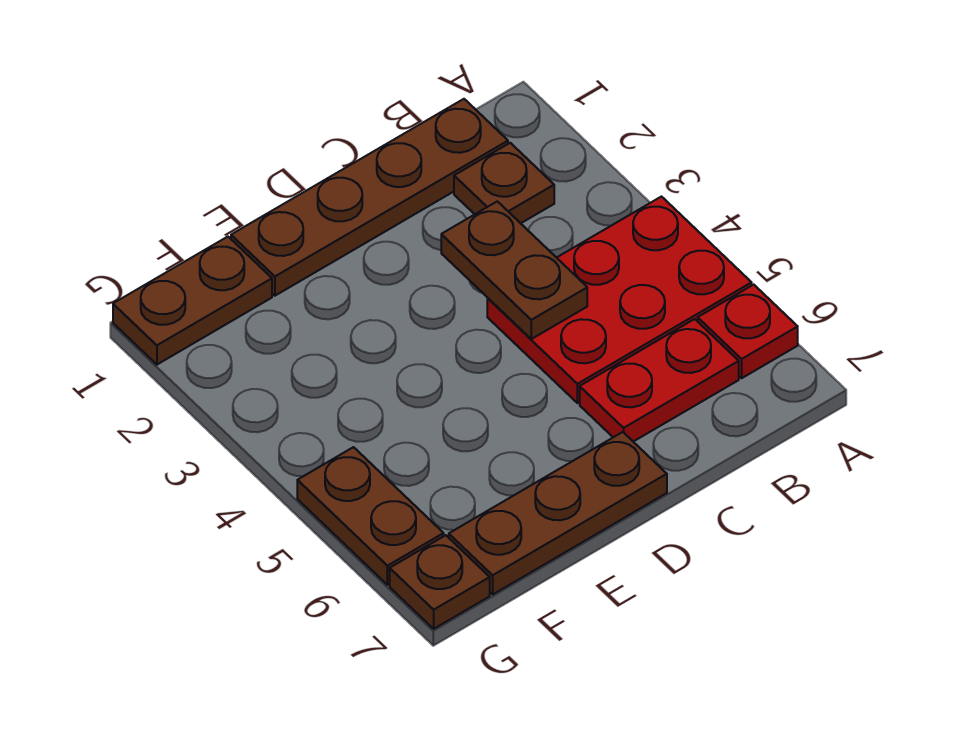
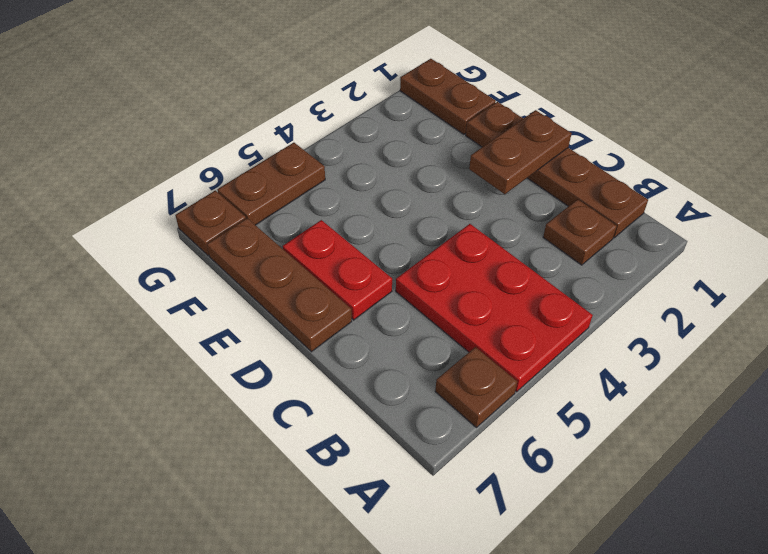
red plate A6 level 1 -> brown plate A6 level 1
red plate B6:C6 level 1 -> red plate D6:E6 level 1
brown plate C3:C4 level 2 -> brown plate D1:D2 level 2

